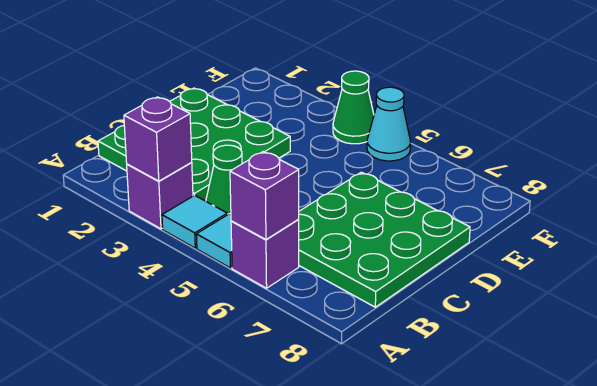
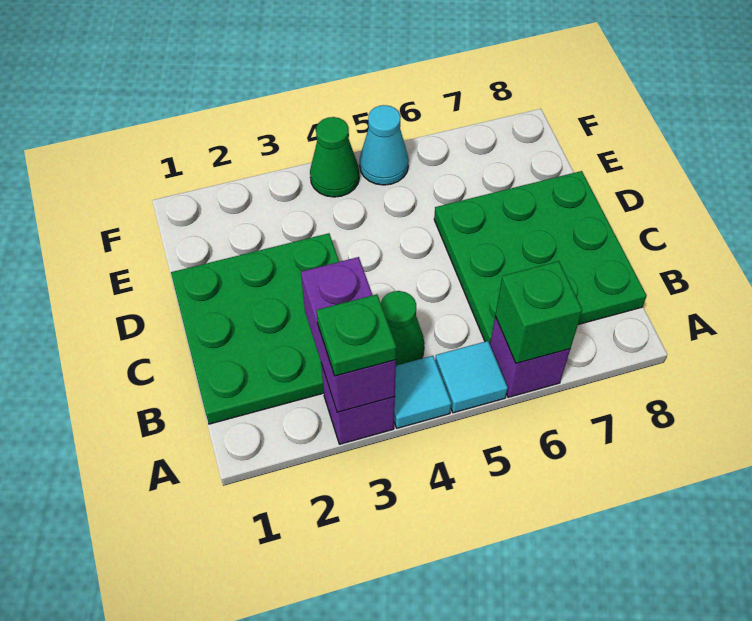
purple brick A3 level 2 -> purple brick A3:B3 level 2
none -> green plate A3 level 3
purple brick A6 level 2 -> green brick A6 level 2

